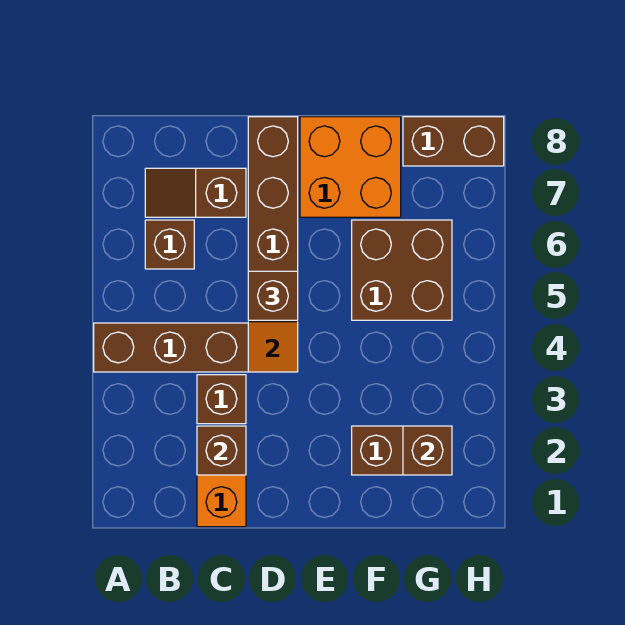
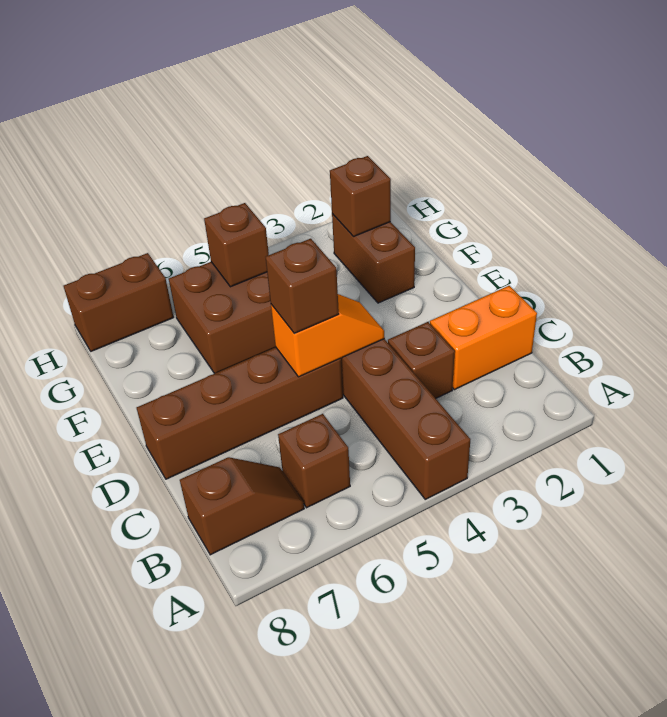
brown slope B7:C7 level 1 top C -> brown slope B7:B8 level 1 top 8
brown brick C2 level 2 -> brown brick G5 level 2
orange brick E7:F8 level 1 -> none
brown brick G8:H8 level 1 -> brown brick H7:H8 level 1

